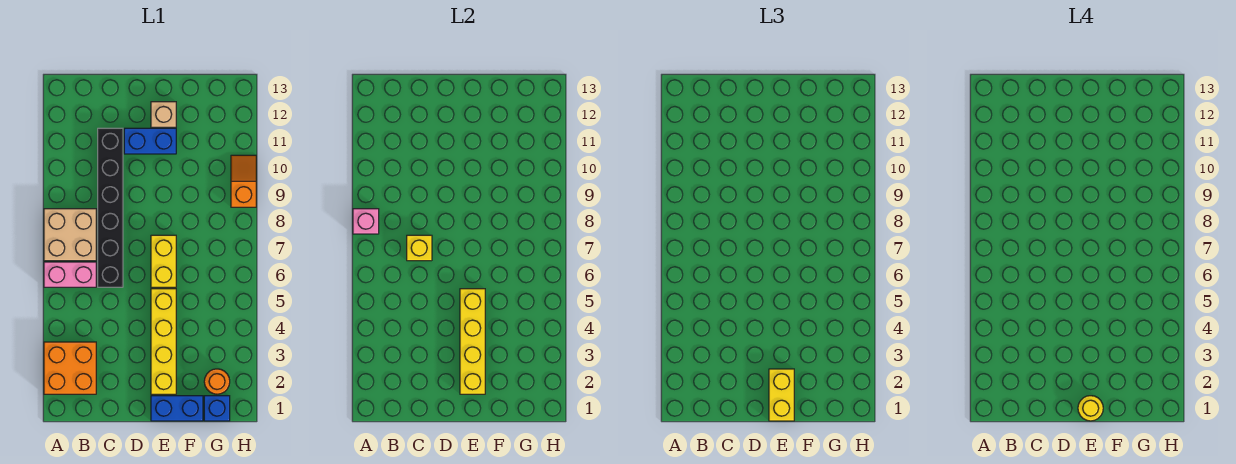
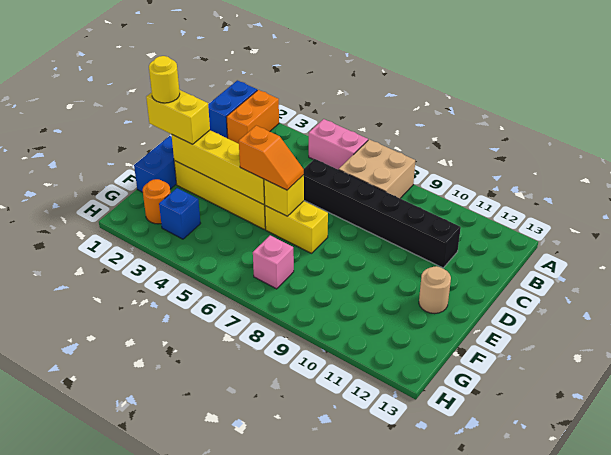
orange brick A2:B3 level 1 -> orange brick A2:B2 level 1
pink brick A6:B6 level 1 -> pink brick A5:A6 level 1
pink brick A8 level 2 -> pink brick G7 level 1
yellow brick C7 level 2 -> yellow brick E6 level 2
blue brick D11:E11 level 1 -> blue brick A1:B1 level 1
tan brick E12 level 1 -> tan round brick E12 level 1
blue brick G1 level 1 -> blue brick G3 level 1
orange slope H9:H10 level 1 top 9 -> orange slope E5:E6 level 3 top 5

